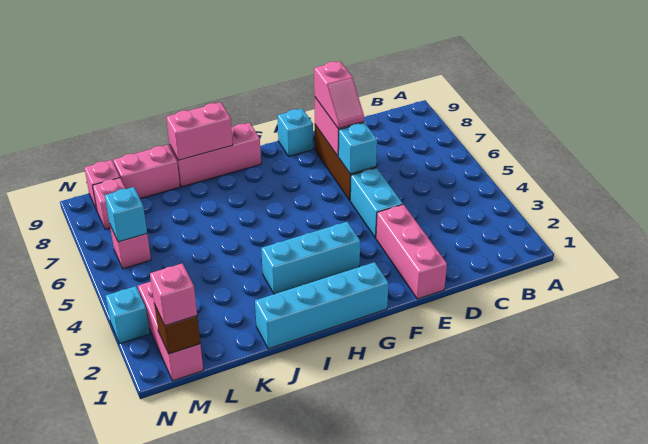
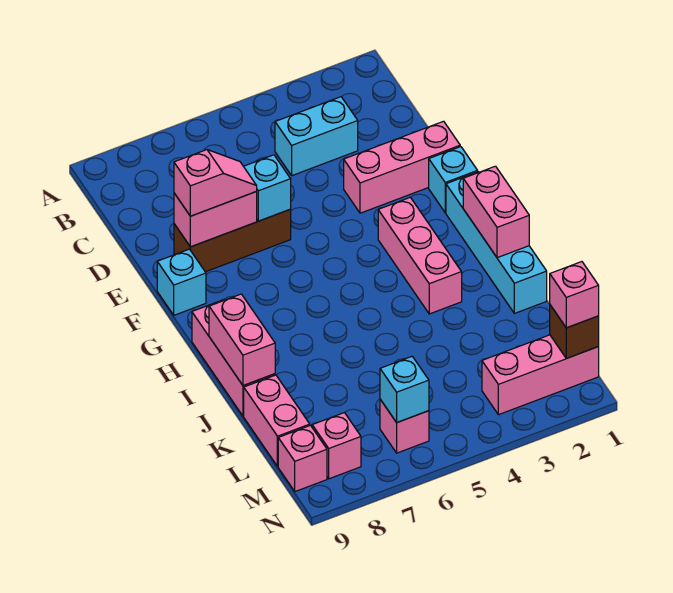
cyan brick E4:E5 level 1 -> cyan brick C3:C4 level 1
cyan brick G3:I3 level 1 -> pink brick G3:I3 level 1
none -> pink brick H1:I1 level 2
cyan brick N3 level 1 -> cyan brick F1 level 1

